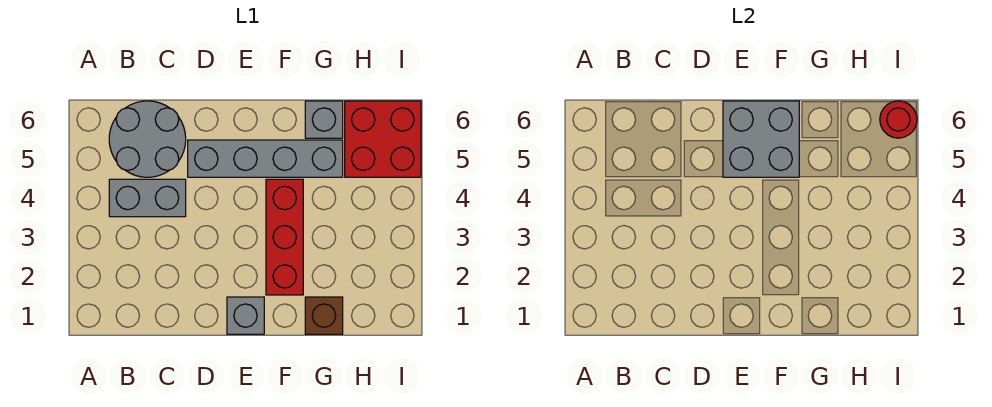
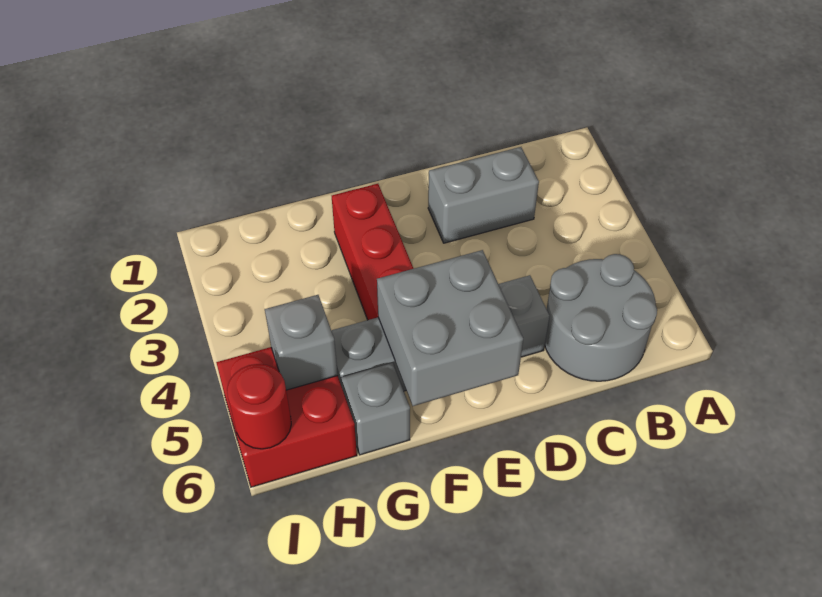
grey brick B4:C4 level 1 -> grey brick C2:D2 level 1
grey brick E1 level 1 -> grey brick H5 level 2
brown brick G1 level 1 -> none

